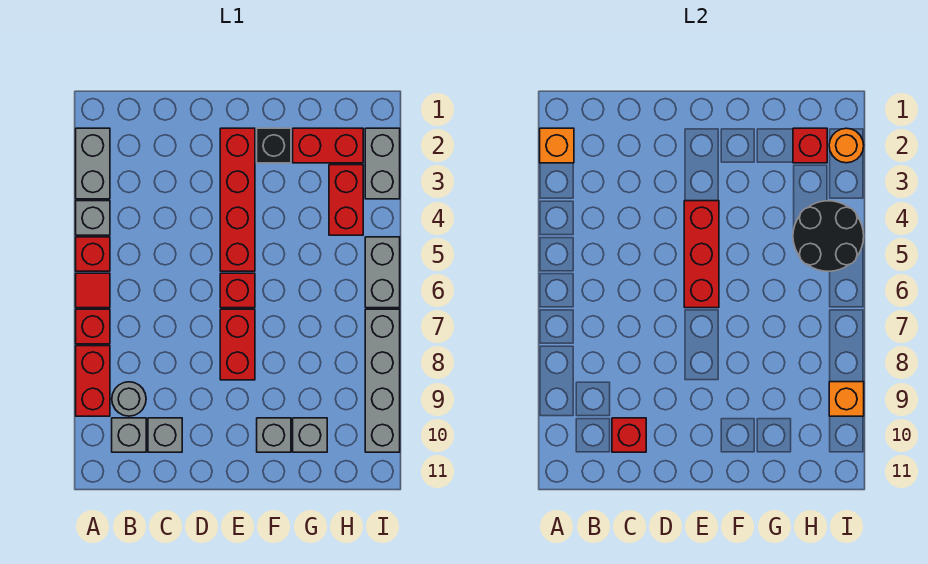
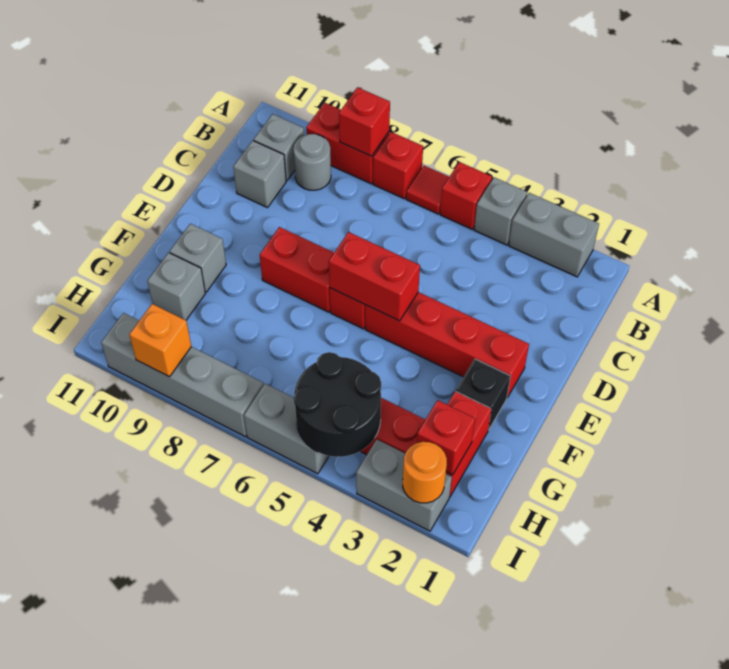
orange brick A2 level 2 -> none
red brick C10 level 2 -> red brick A8 level 2
red brick E4:E6 level 2 -> red brick E5:E6 level 2

